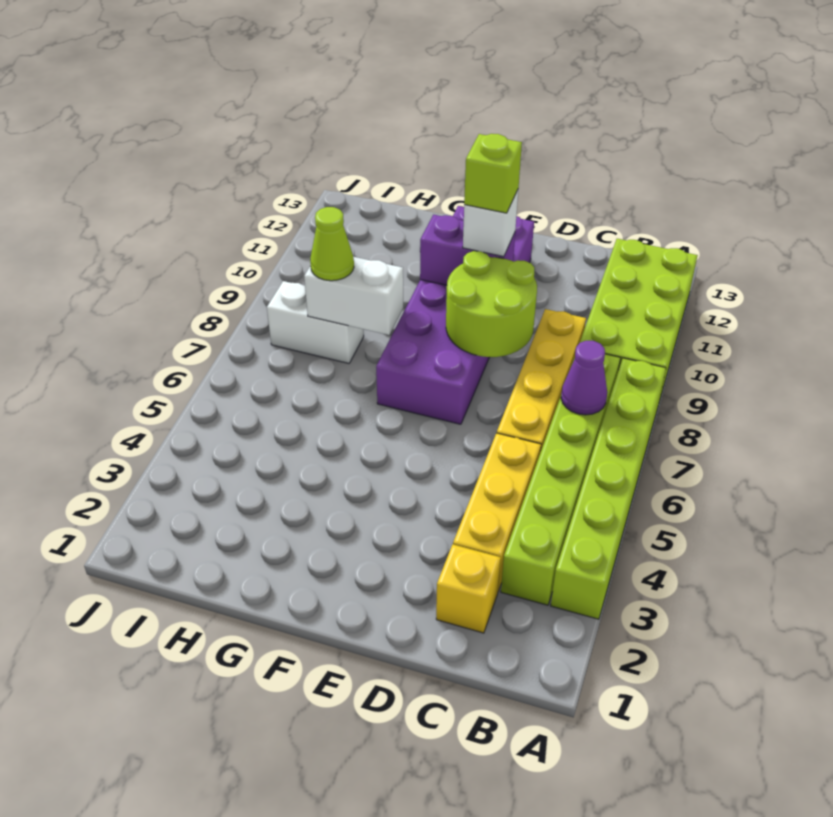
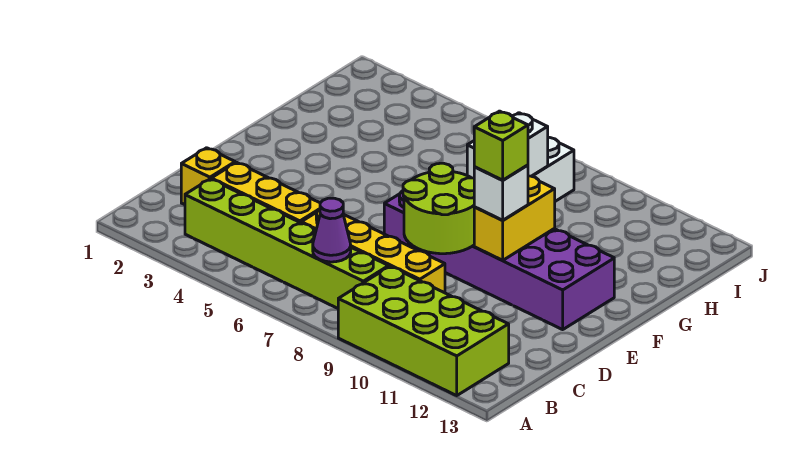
lime brick A3:A8 level 1 -> none
purple brick E10:F10 level 2 -> yellow brick E10:F10 level 2
lime cone H8 level 3 -> none

